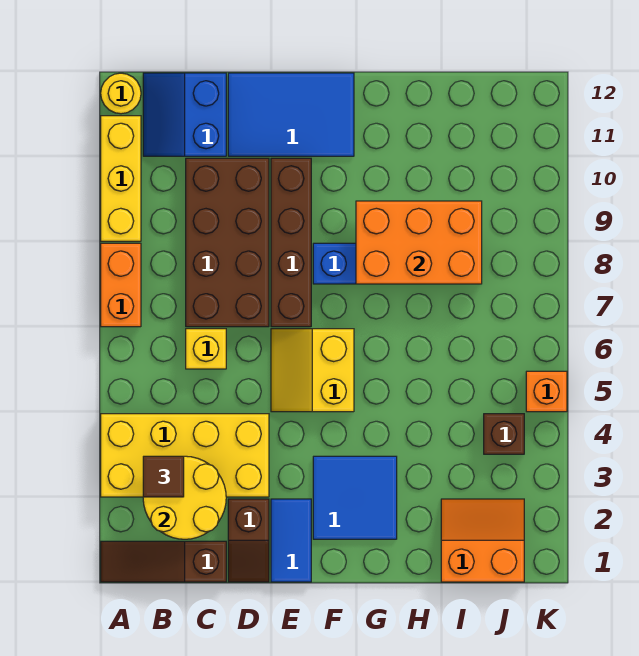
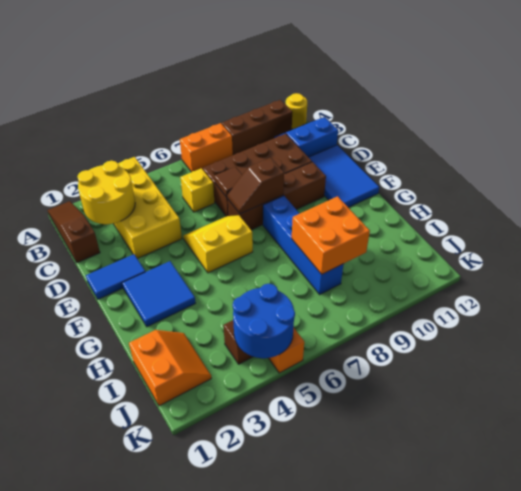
yellow brick A9:A11 level 1 -> brown brick A9:A11 level 1
brown tile B3 level 3 -> brown tile D7 level 2
brown slope D1:D2 level 1 top 2 -> brown slope E7:E8 level 2 top 8
orange brick G8:I9 level 2 -> orange brick H8:I9 level 2
none -> blue round brick J4:K5 level 2

